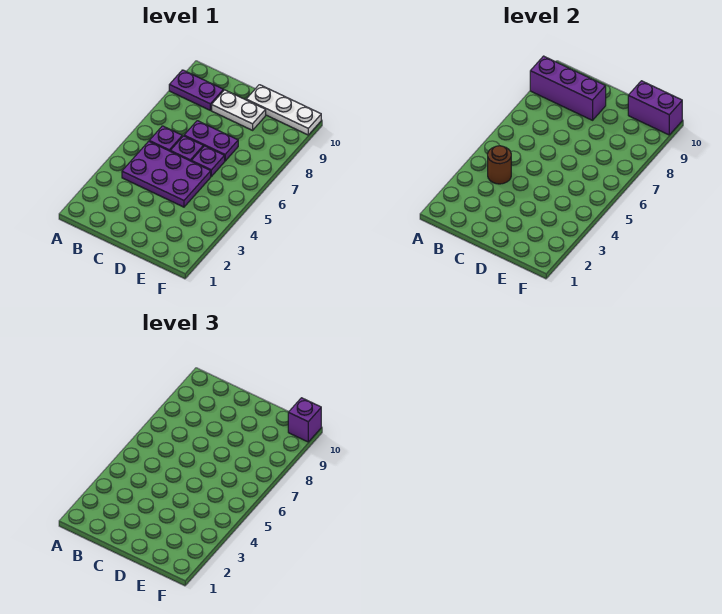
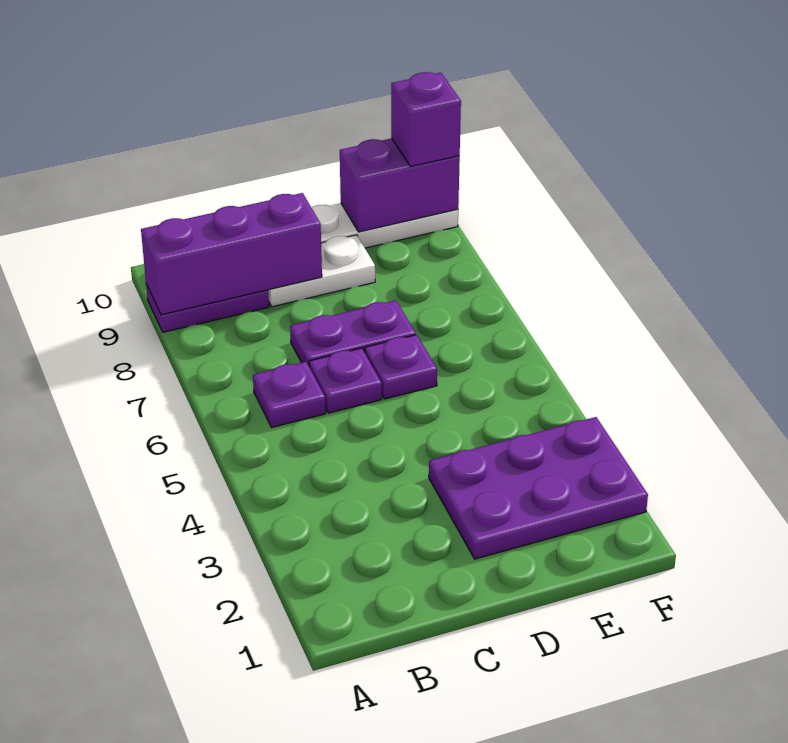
purple plate B4:D5 level 1 -> purple plate D2:F3 level 1
brown round brick B4 level 2 -> none

